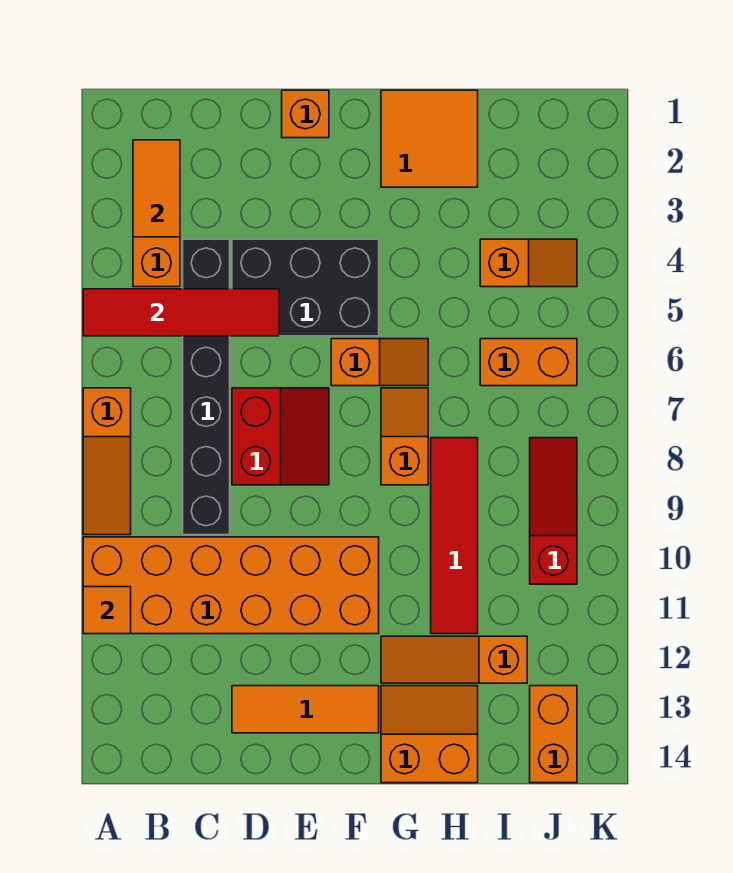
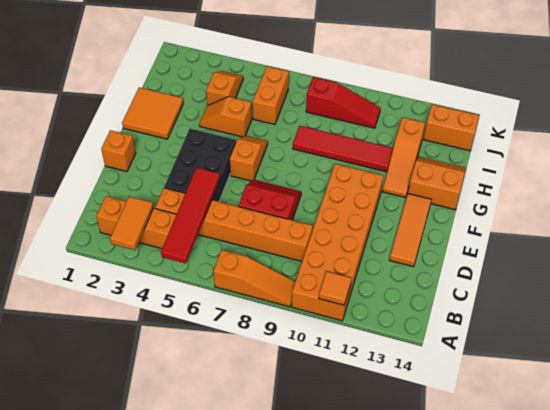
orange tile B2:B3 level 2 -> orange tile A3:B3 level 2
black brick C4:C9 level 1 -> orange brick C4:C9 level 1
orange slope G7:G8 level 1 top 8 -> orange slope H4:H5 level 1 top 5
orange slope G13:H14 level 1 top 14 -> orange slope G13:H14 level 1 top G
red slope J8:J10 level 1 top 10 -> red slope J8:J10 level 1 top 8

